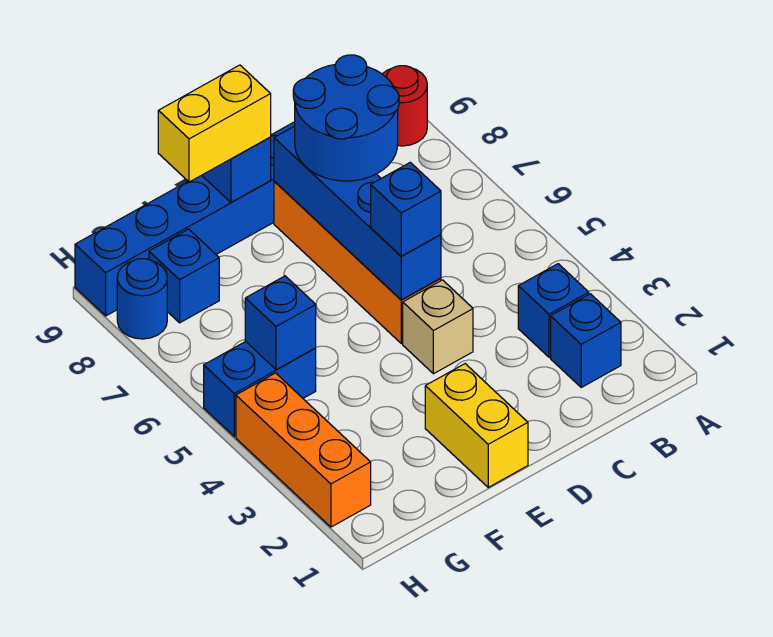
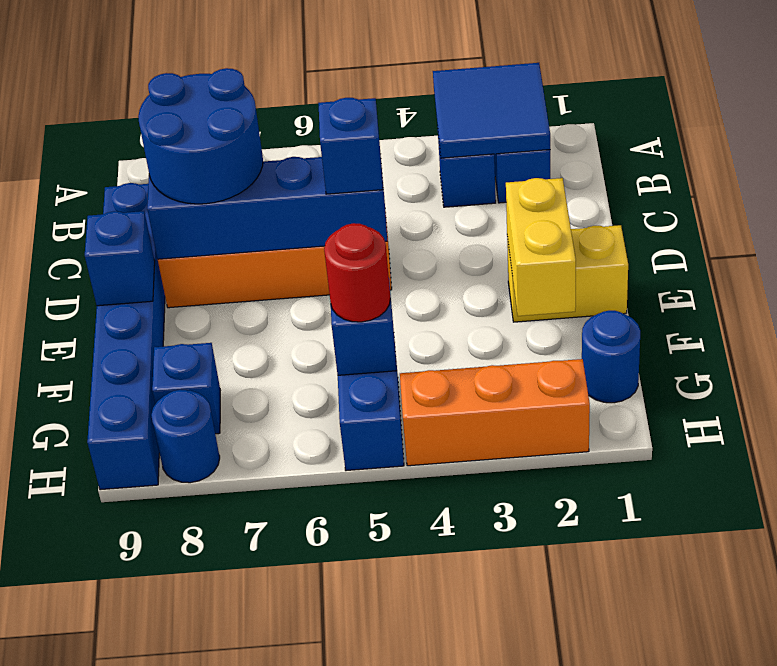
none -> blue tile A2:B3 level 2
red round brick A9 level 1 -> red round brick G5 level 3
tan brick D4 level 1 -> none
yellow brick E9:F9 level 3 -> yellow brick E2:F2 level 2
none -> blue round brick G1 level 1

